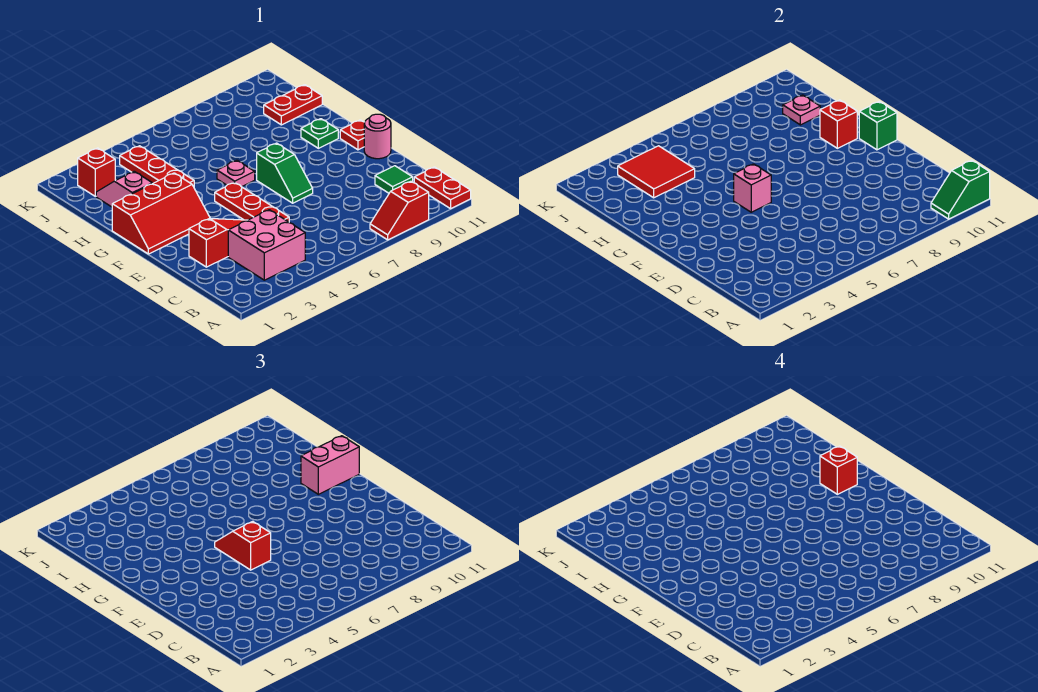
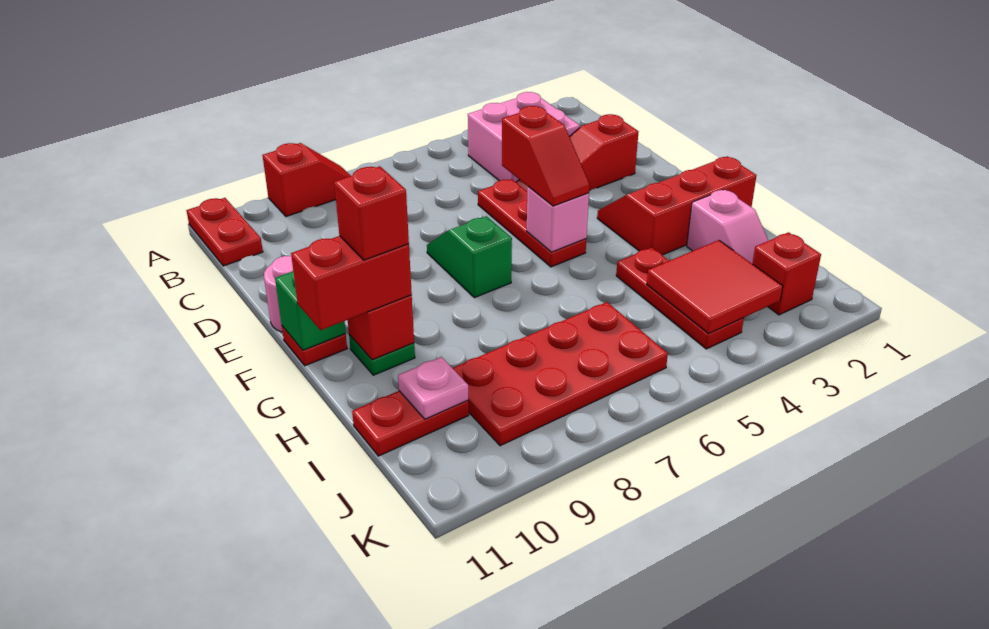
green slope A10:A11 level 2 top 11 -> none
green tile C10 level 1 -> none
pink plate G6 level 1 -> none
pink brick G10:G11 level 3 -> red brick G10:G11 level 3
none -> red plate I6:J9 level 1

